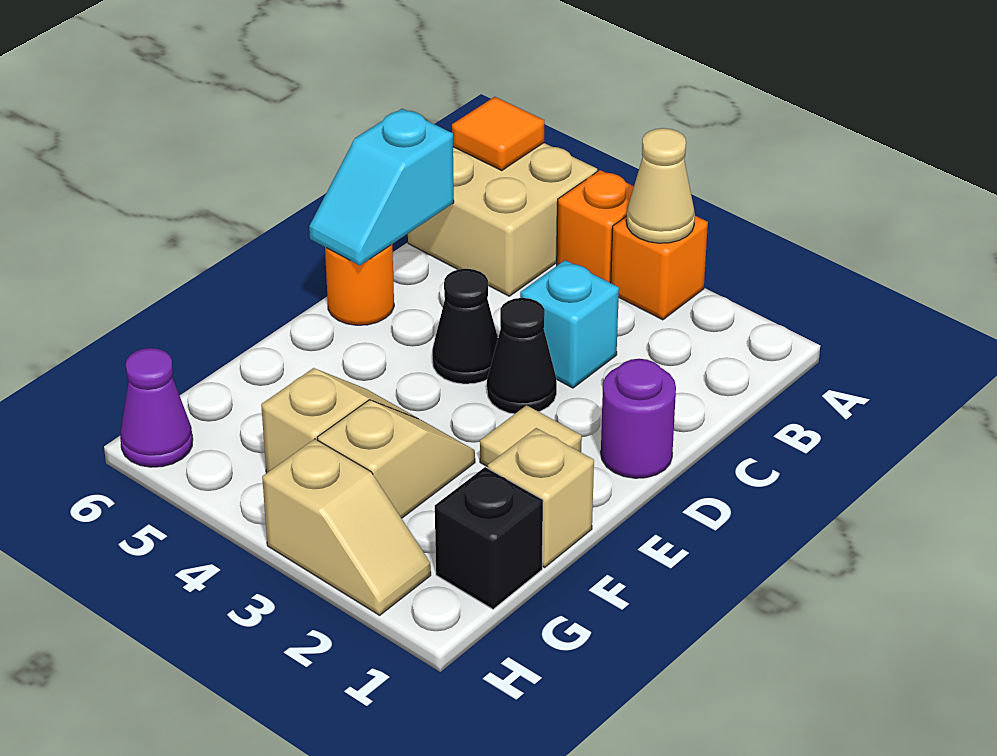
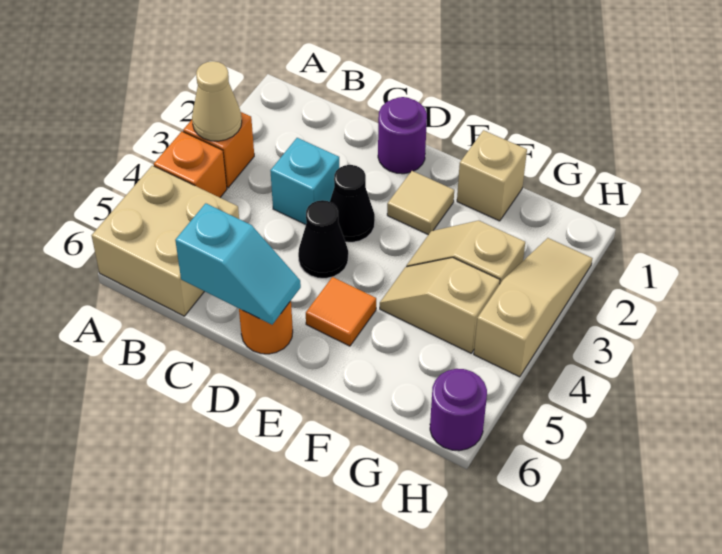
orange tile A6 level 2 -> orange tile E5 level 1
black brick G1 level 1 -> none
tan slope H2:H3 level 1 top 3 -> tan slope H2:H4 level 1 top 4
purple cone H6 level 1 -> purple round brick H6 level 1

